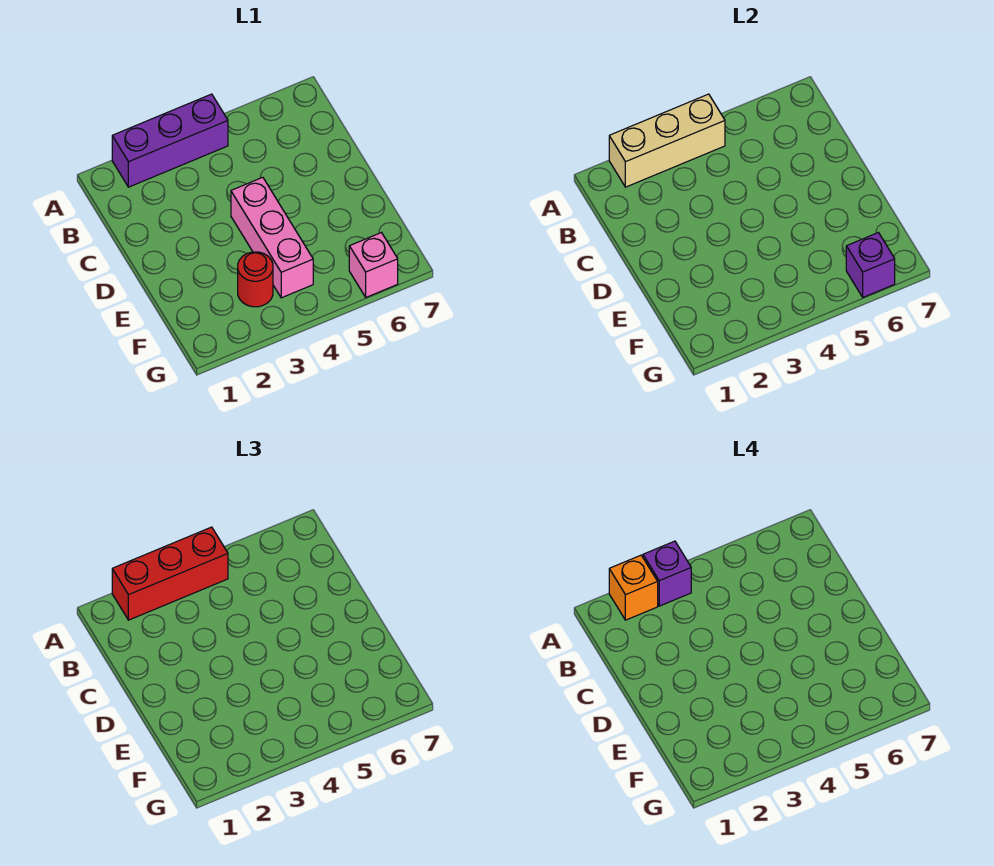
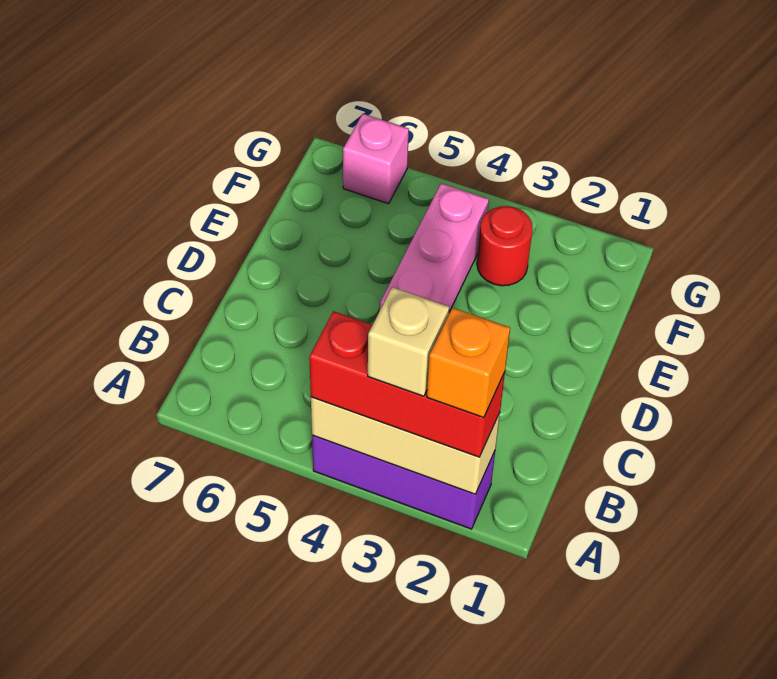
purple brick A3 level 4 -> tan brick A3 level 4
purple brick G6 level 2 -> none

